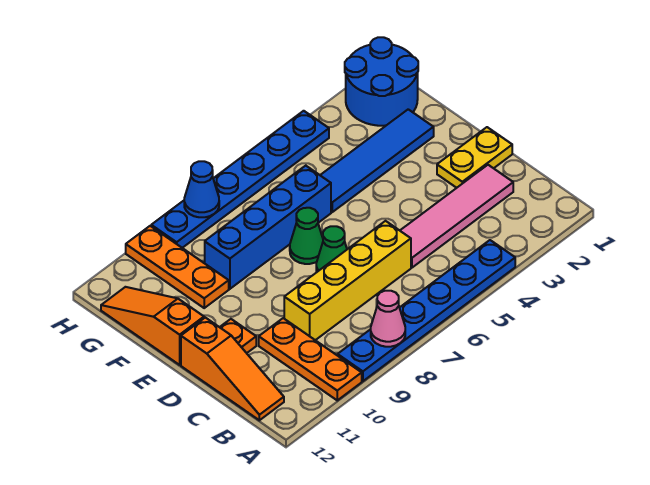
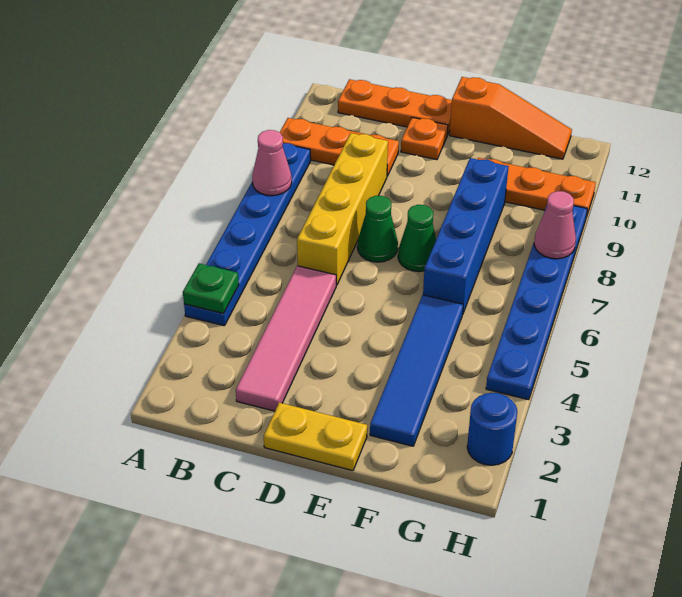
none -> green plate A4 level 2
orange slope B12:D12 level 1 top D -> orange plate B12:D12 level 1
yellow plate D1:D2 level 1 -> yellow plate D1:E1 level 1
blue round brick G1:H2 level 1 -> blue round brick H2 level 1
blue cone H8 level 2 -> pink cone H8 level 2

